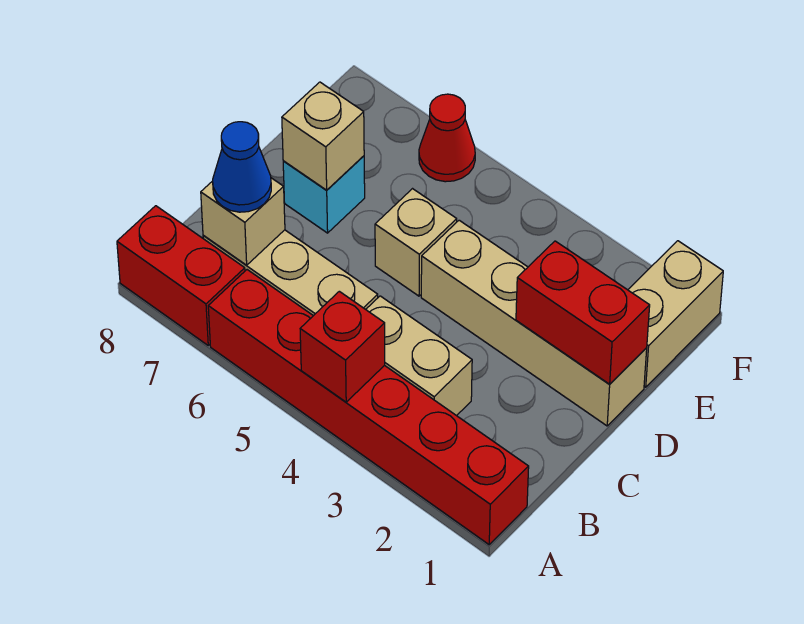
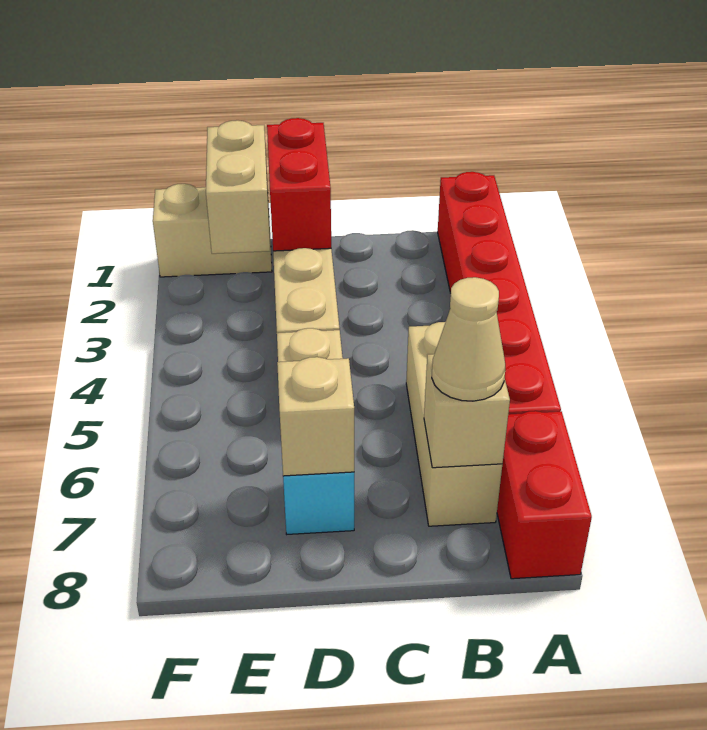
red brick A4 level 2 -> none
tan brick B3:B4 level 1 -> tan brick E1:E2 level 2
blue cone B7 level 3 -> tan cone B7 level 3
red cone F6 level 1 -> none

